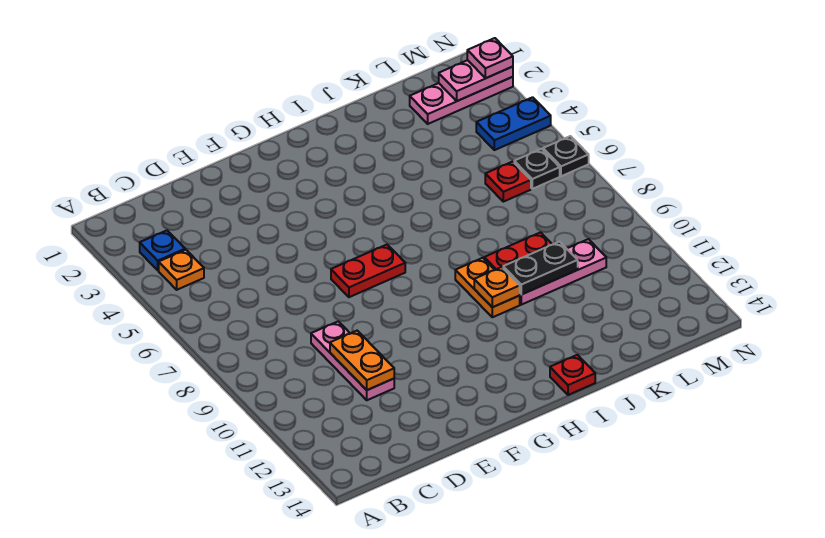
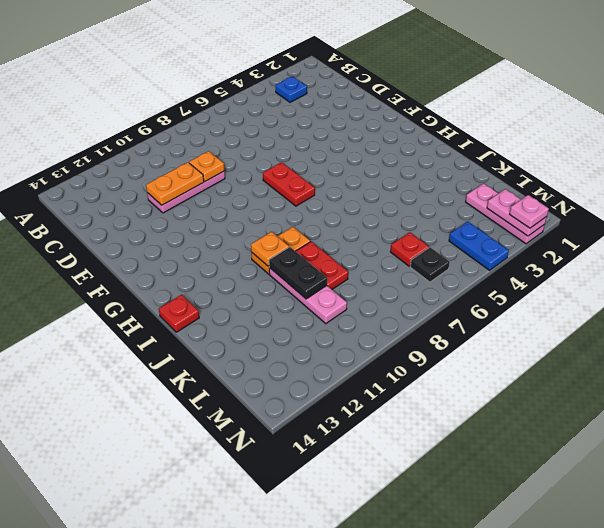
orange plate B4 level 1 -> orange plate D9 level 2
black plate N6 level 1 -> none

